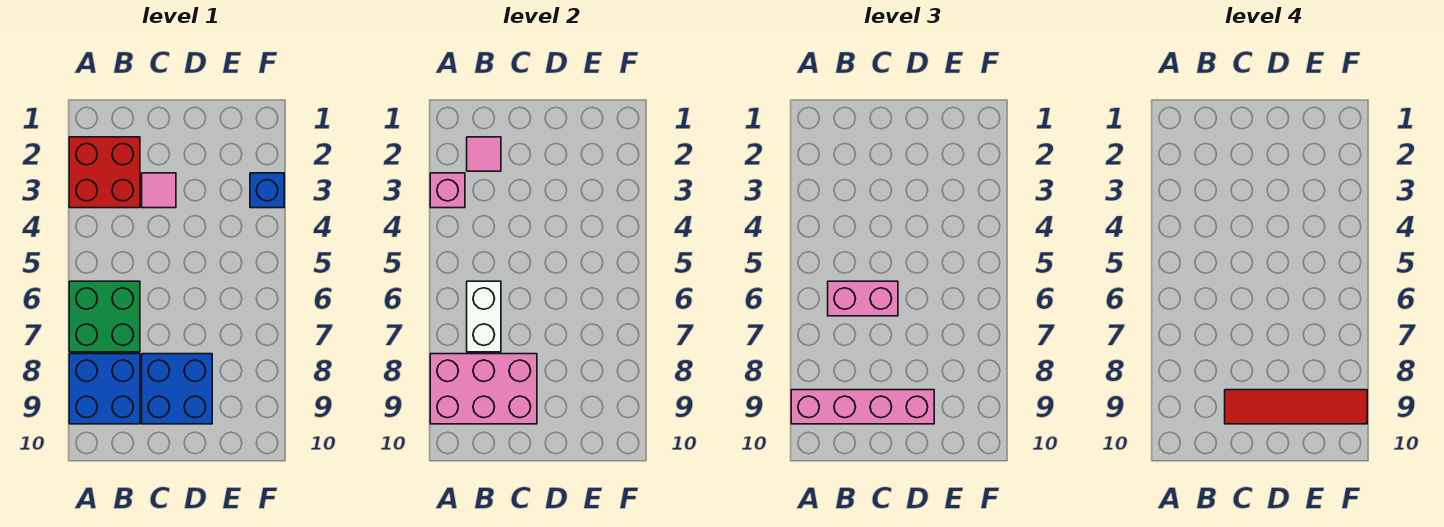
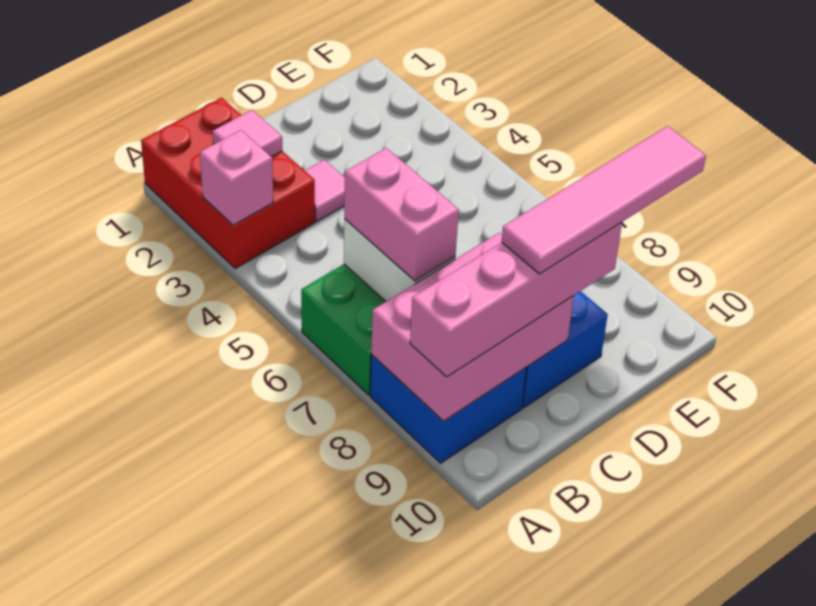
red brick A2:B3 level 1 -> red brick A1:B3 level 1
pink brick B6:C6 level 3 -> pink brick B6:B7 level 3
red tile C9:F9 level 4 -> pink tile C9:F9 level 4
blue brick F3 level 1 -> none

